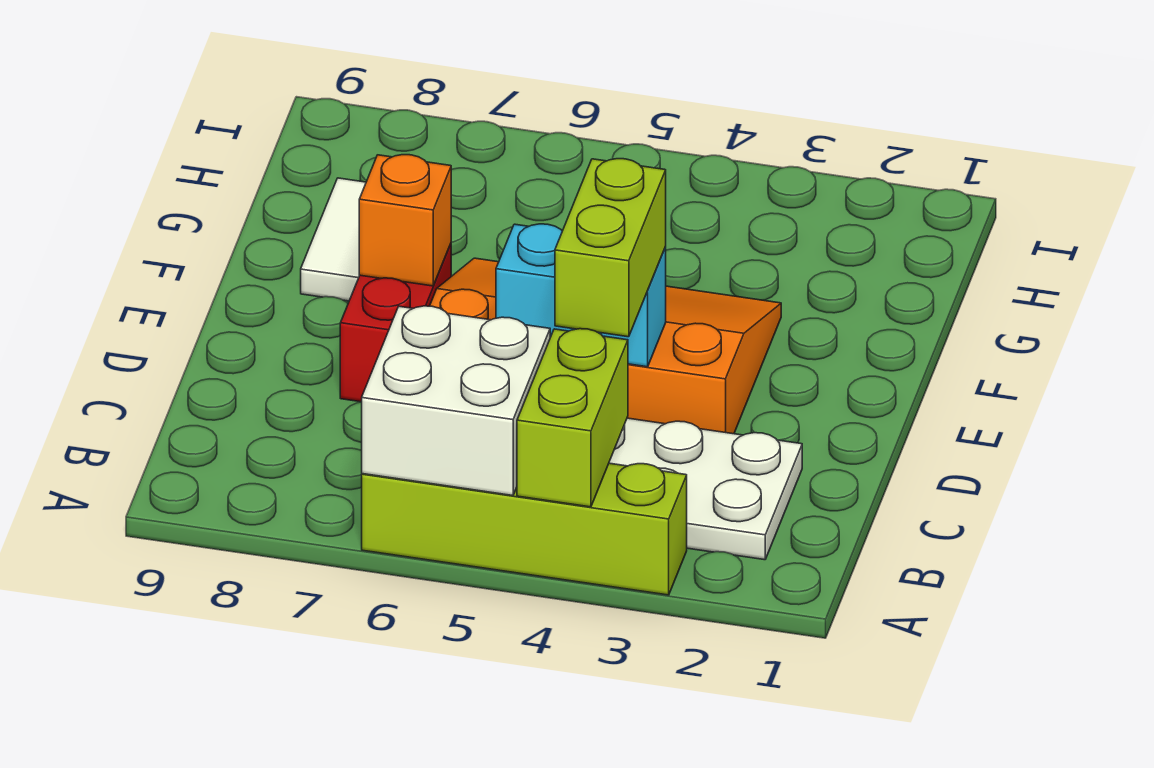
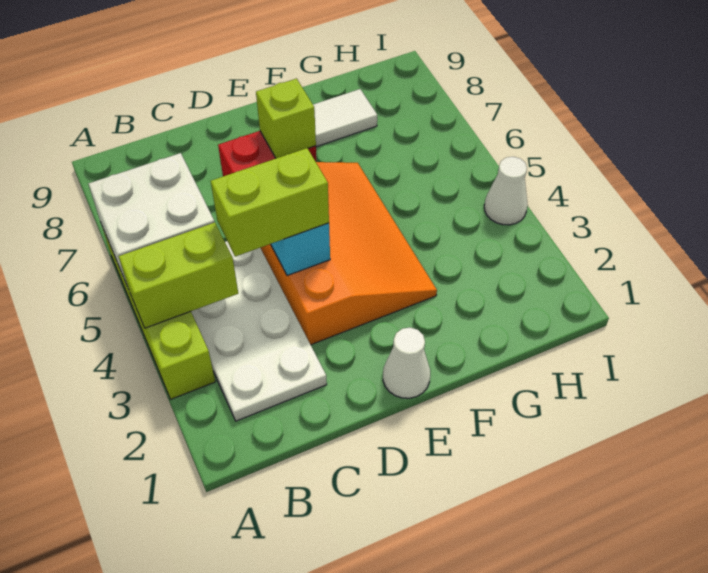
none -> white cone E1 level 1
orange brick E7 level 2 -> lime brick E7 level 2
none -> white cone I4 level 1

